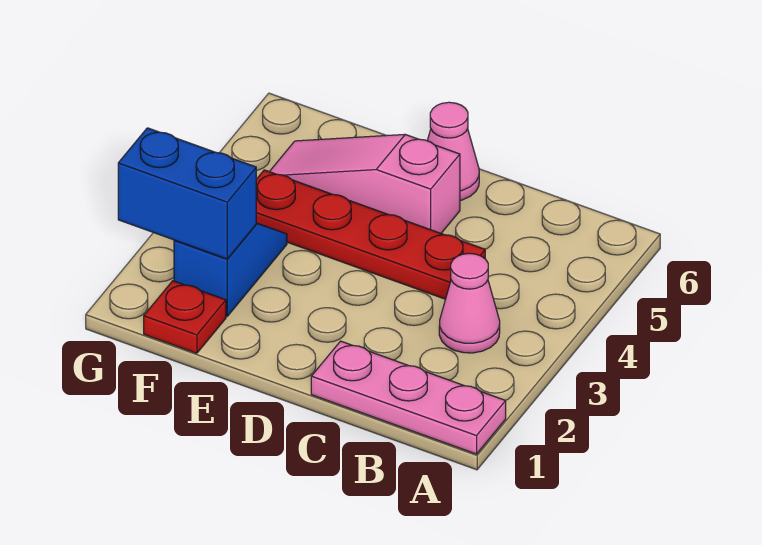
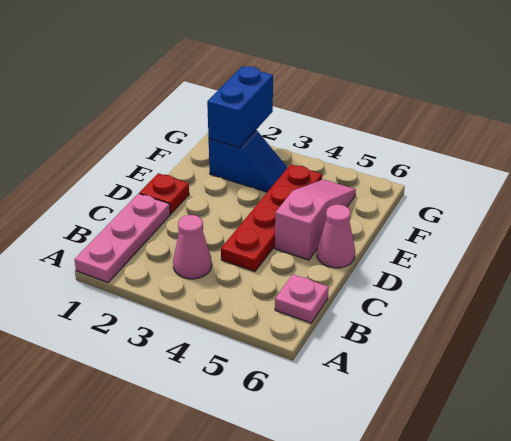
none -> pink plate B6 level 1
red plate F1 level 1 -> red plate D1 level 1

